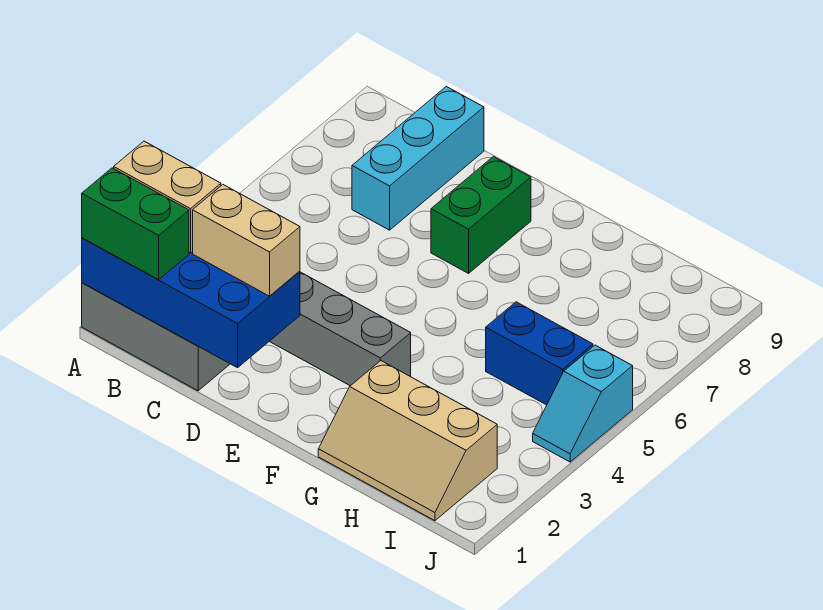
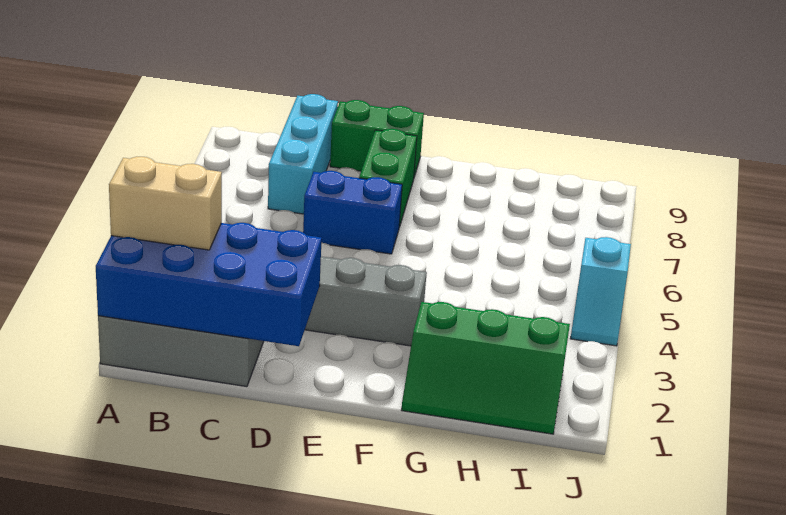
green brick A1:B1 level 3 -> green brick D9:E9 level 1
tan brick C2:D2 level 3 -> none
tan slope G1:I2 level 1 top 2 -> green slope G1:I2 level 1 top 2
blue brick H5:I5 level 1 -> blue brick D6:E6 level 1

